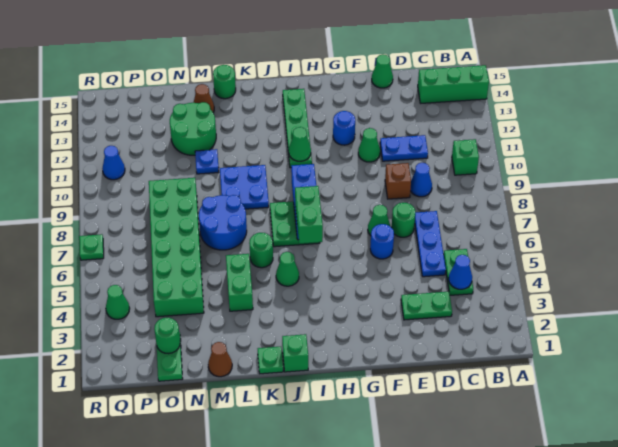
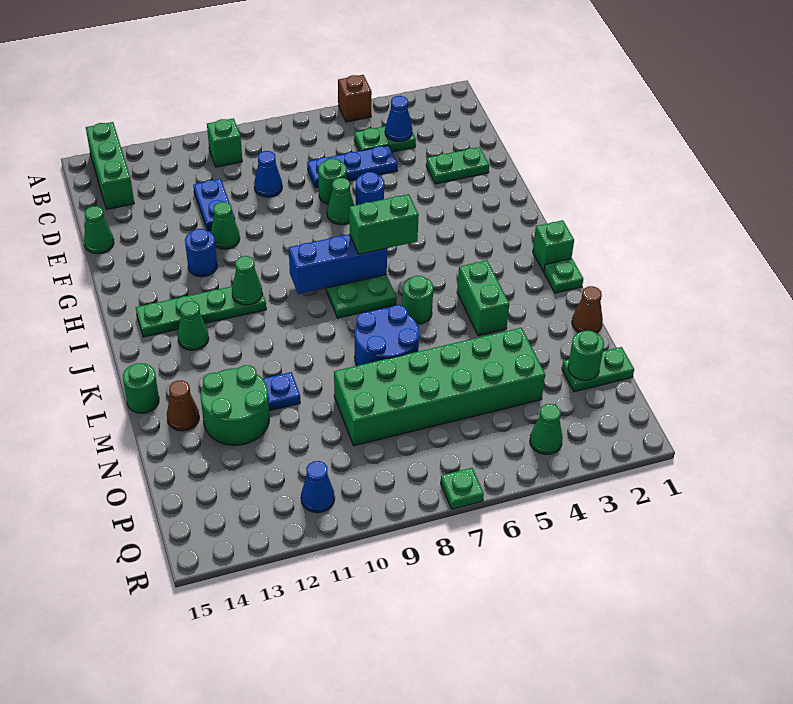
green plate D3:E3 level 1 -> green plate E2:E3 level 1
brown brick E9 level 1 -> brown brick A5 level 1
green cone J5 level 1 -> green cone J13 level 1
blue plate K9:L10 level 1 -> none
green brick L4:L5 level 1 -> green brick K4:L4 level 1

